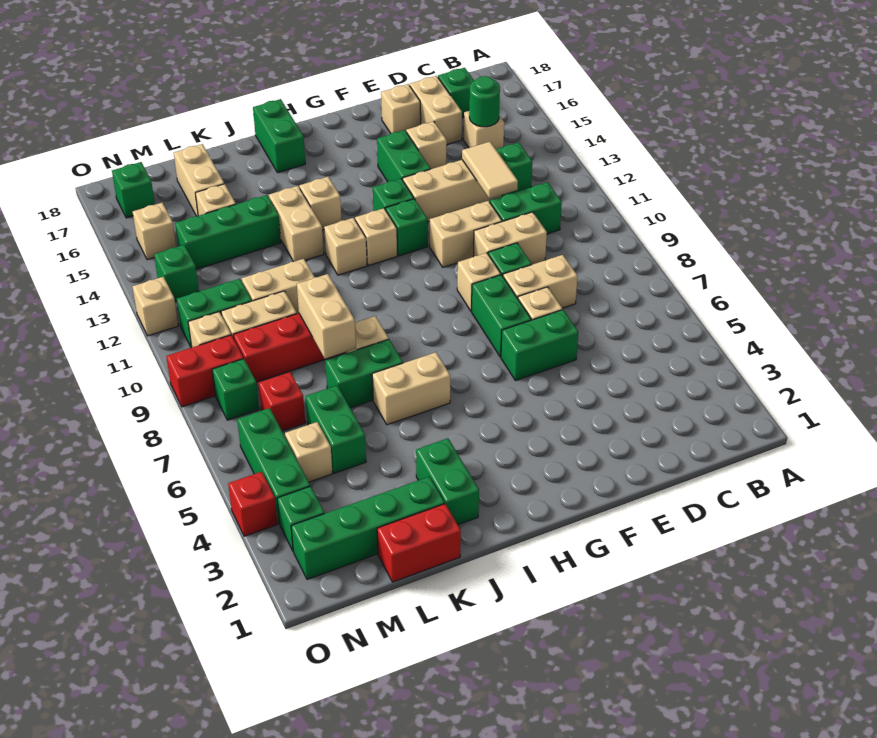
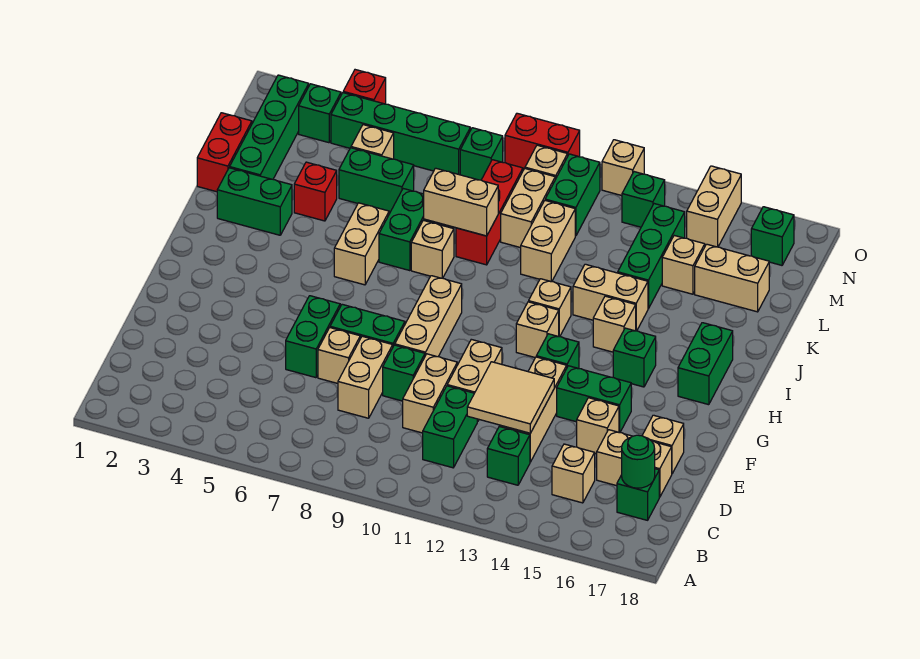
green round brick C15 level 2 -> green round brick C17 level 2
tan tile D12:D13 level 2 -> tan tile D12:E13 level 2
tan brick F9 level 1 -> tan brick F9:H9 level 1
green brick G12 level 1 -> green brick H15 level 1
green brick I17:I18 level 1 -> green brick H17:I17 level 1
red brick M7 level 1 -> red brick K4 level 1
green brick N4:N6 level 1 -> green brick N4:N7 level 1
red brick N9:O9 level 1 -> red brick O9:O10 level 1
tan brick N15 level 1 -> tan brick N15:O15 level 1

